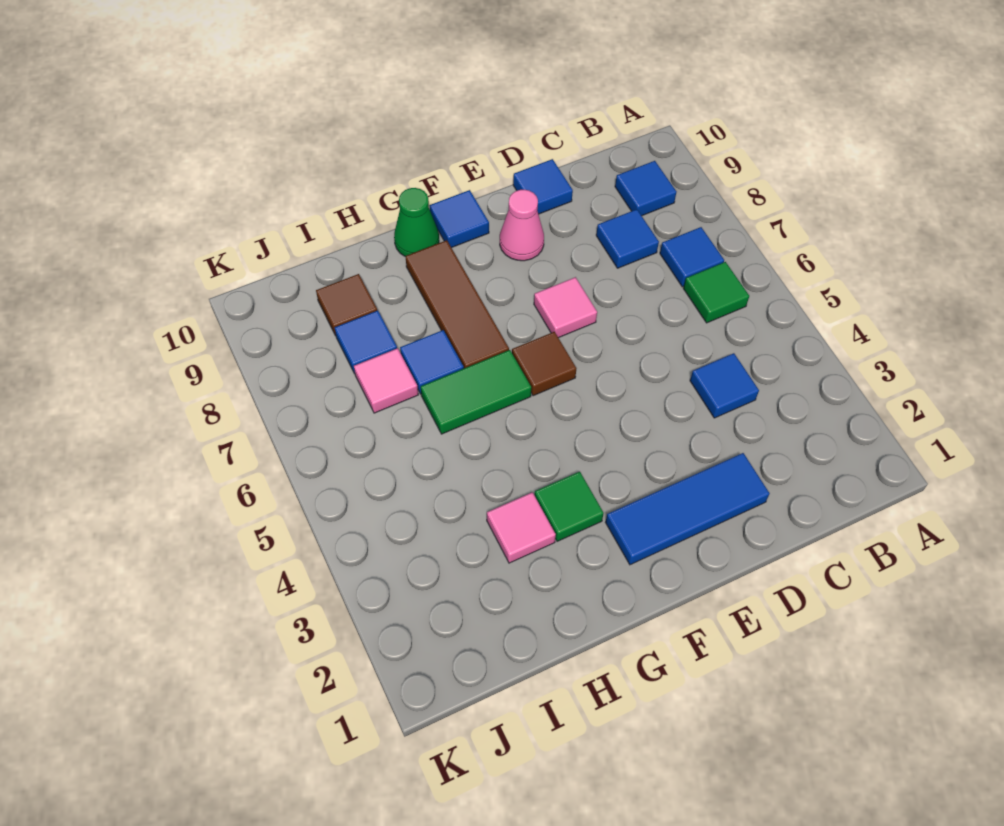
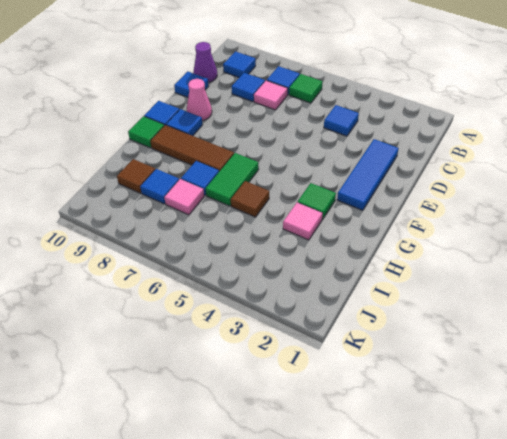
none -> purple cone C10 level 1
pink tile E7 level 1 -> pink tile C7 level 1
brown tile F6 level 1 -> brown tile H5 level 1
none -> blue tile F9 level 1
green cone G10 level 1 -> green tile G10 level 1

